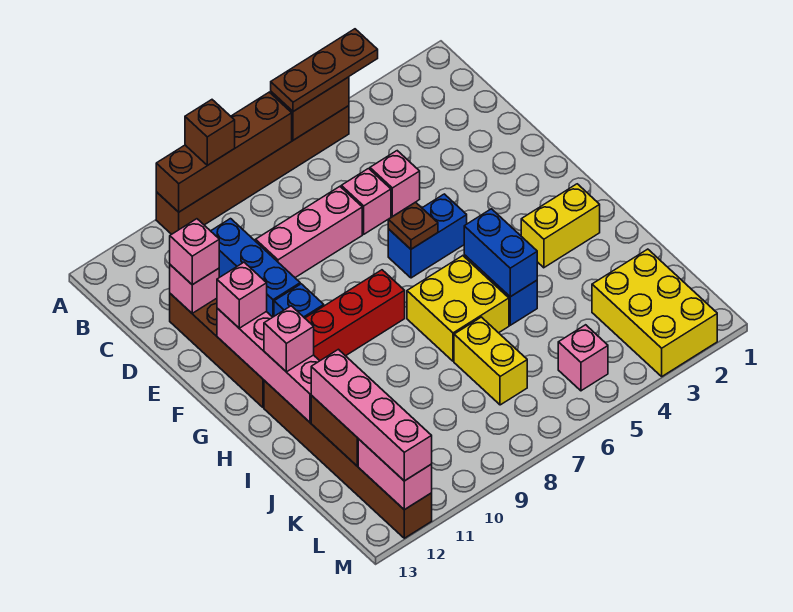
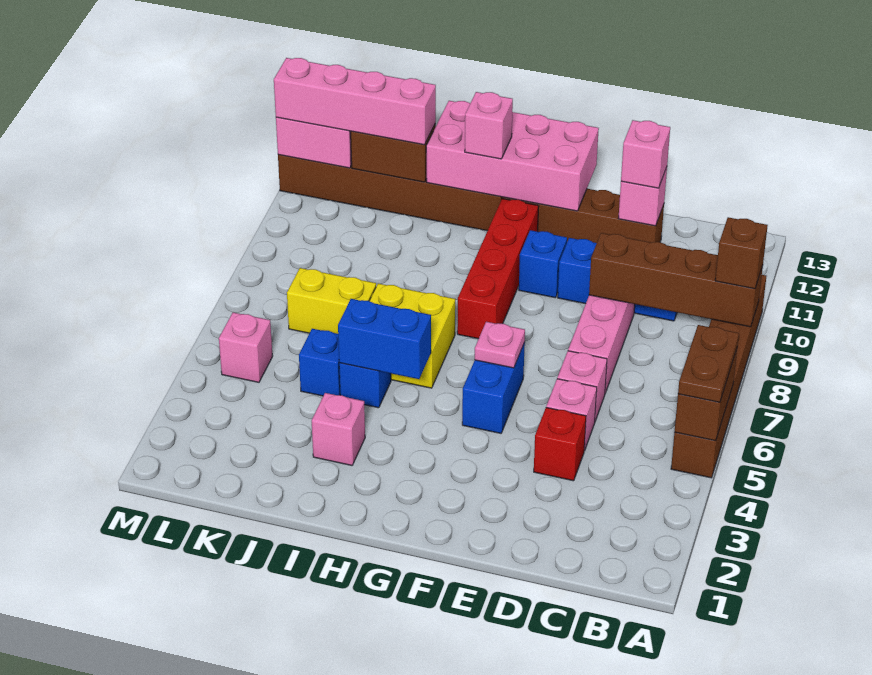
brown plate A4:A6 level 3 -> brown plate A5:A6 level 3
brown brick A7:A10 level 2 -> brown brick A9:D9 level 2
none -> red brick D4 level 1
brown plate F6 level 2 -> pink plate F6 level 2
pink brick F12:I12 level 2 -> pink brick F12:I13 level 2
pink brick F12 level 3 -> pink brick I3 level 1
yellow brick H2:H3 level 1 -> none
none -> blue brick J5 level 1
yellow brick K2:M3 level 1 -> none

